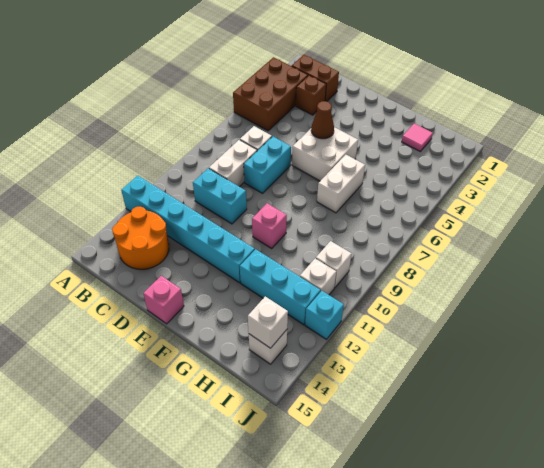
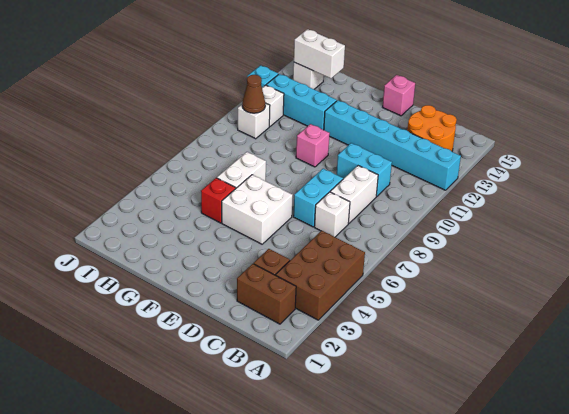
brown cone E5 level 2 -> brown cone I10 level 2
none -> red brick G5 level 1
pink tile H2 level 1 -> none
white brick I14 level 2 -> white brick H14:I14 level 2

